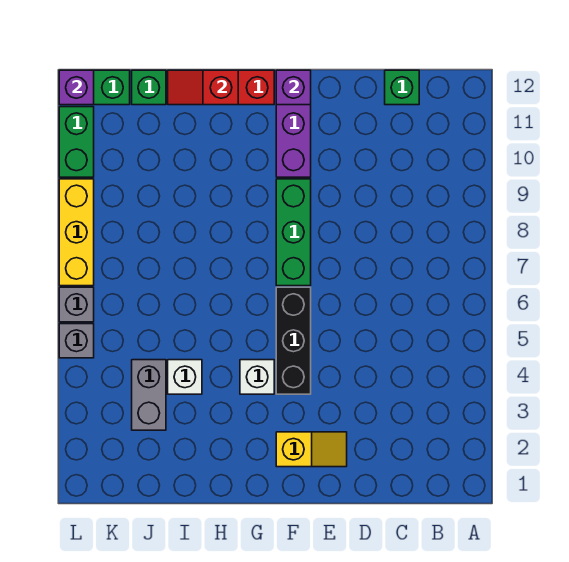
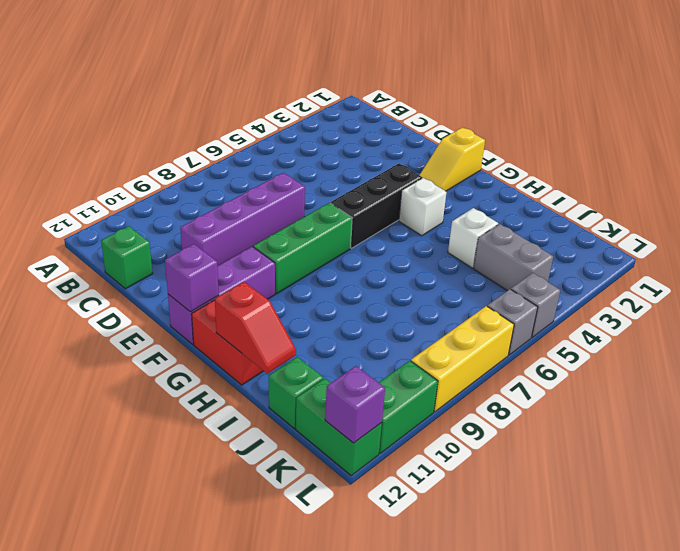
none -> purple brick D7:D10 level 1
yellow slope E2:F2 level 1 top F -> yellow slope F1:F2 level 1 top 1
grey brick J3:J4 level 1 -> grey brick J4:K4 level 1

